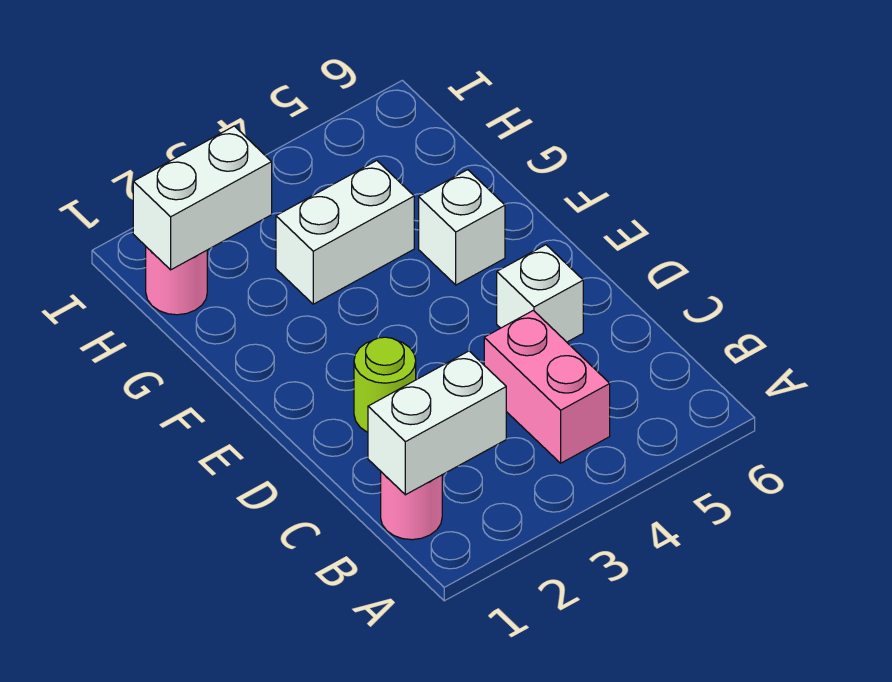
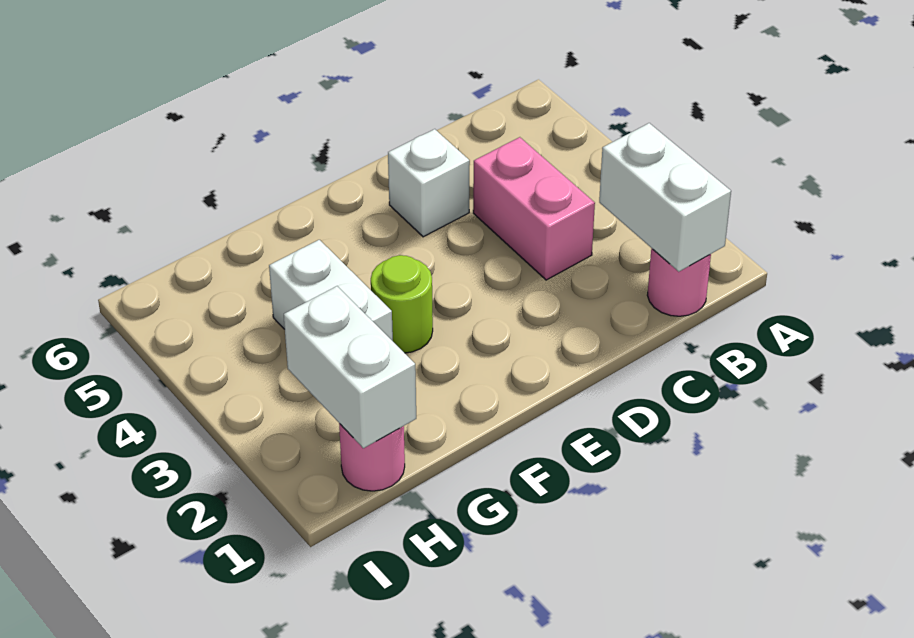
pink brick B4:C4 level 1 -> pink brick C3:C4 level 1
lime round brick D2 level 1 -> lime round brick F3 level 1
white brick F5 level 1 -> none

